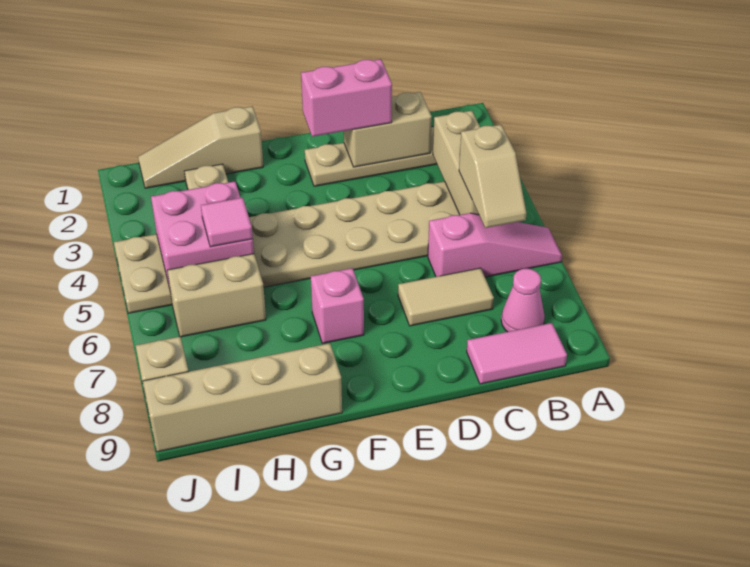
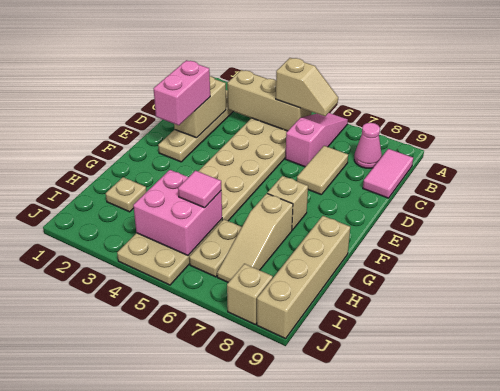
pink brick F7 level 1 -> tan brick F7 level 1
tan slope G1:I1 level 1 top G -> tan slope G7:I7 level 1 top G
tan brick H6:I6 level 1 -> tan plate H6:I6 level 1

